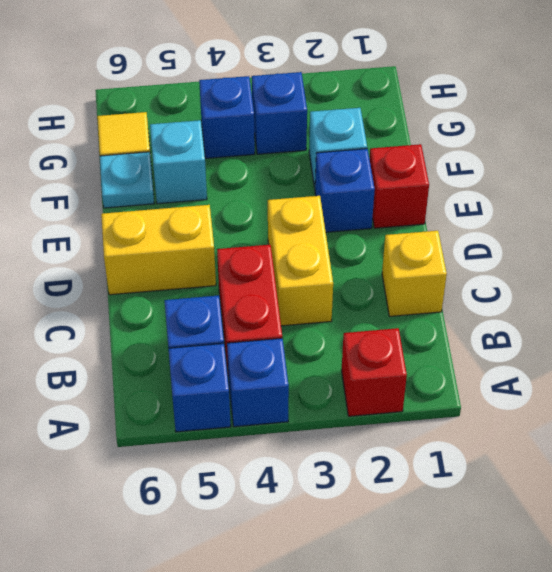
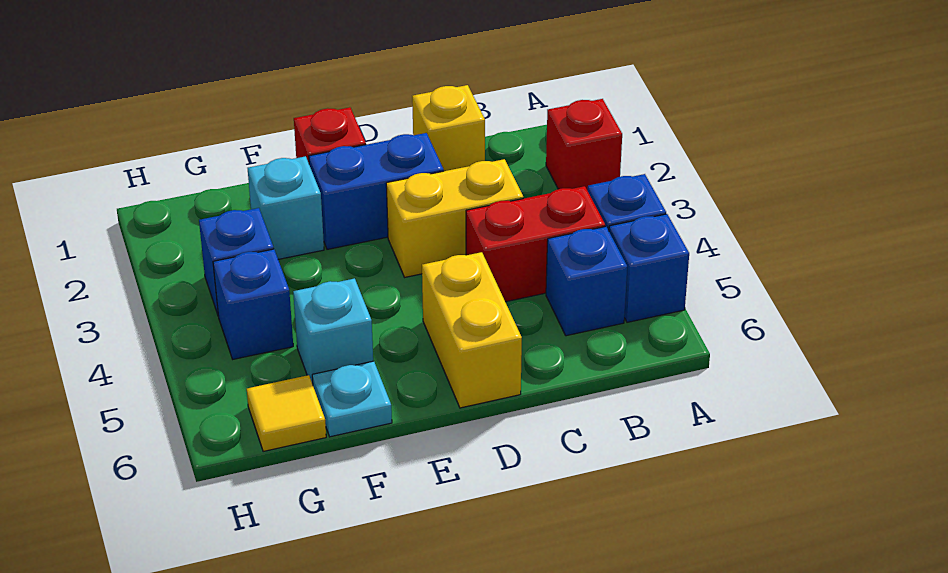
blue brick E2 level 1 -> blue brick D2:E2 level 1

